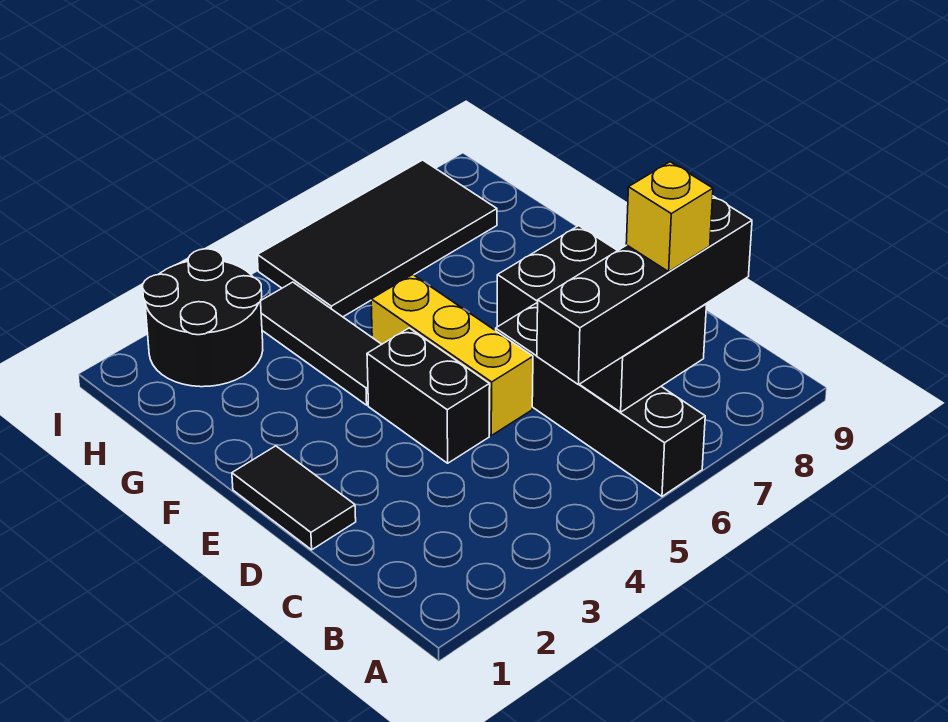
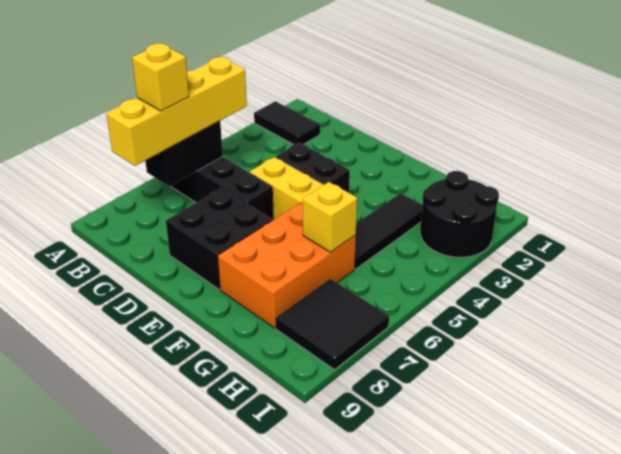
black brick B5:B8 level 3 -> yellow brick B5:B8 level 3
black tile D1:E1 level 1 -> black tile A2:B2 level 1
black tile F4:H4 level 1 -> black tile G3:G5 level 1
none -> orange brick F6:G8 level 1
none -> yellow brick G6 level 2
black tile H5:I8 level 1 -> black tile H7:I8 level 1

